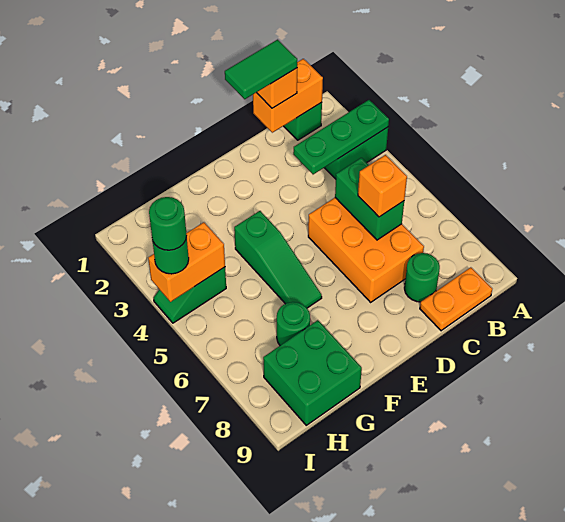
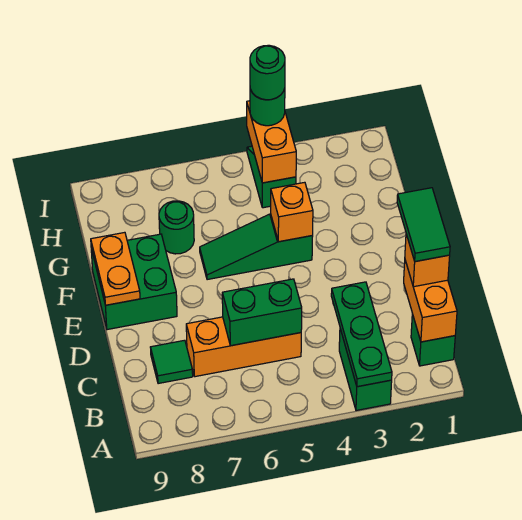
orange plate B9:C9 level 1 -> orange plate E9:F9 level 2
orange brick C5:D7 level 1 -> orange brick C5:C7 level 1
orange brick C6 level 3 -> orange brick F4 level 2
green round brick C8 level 1 -> green tile C8 level 1
green brick G8:H9 level 1 -> green brick E8:F9 level 1

